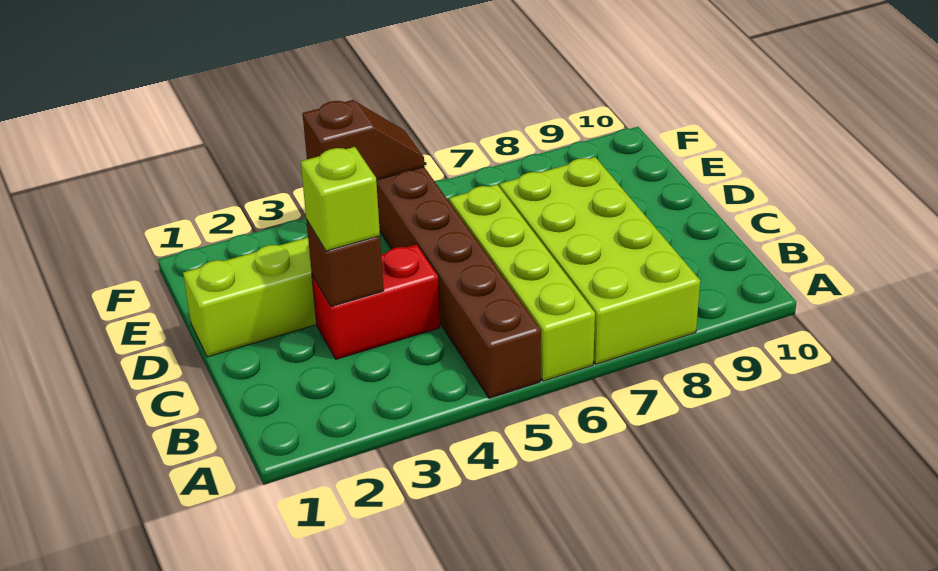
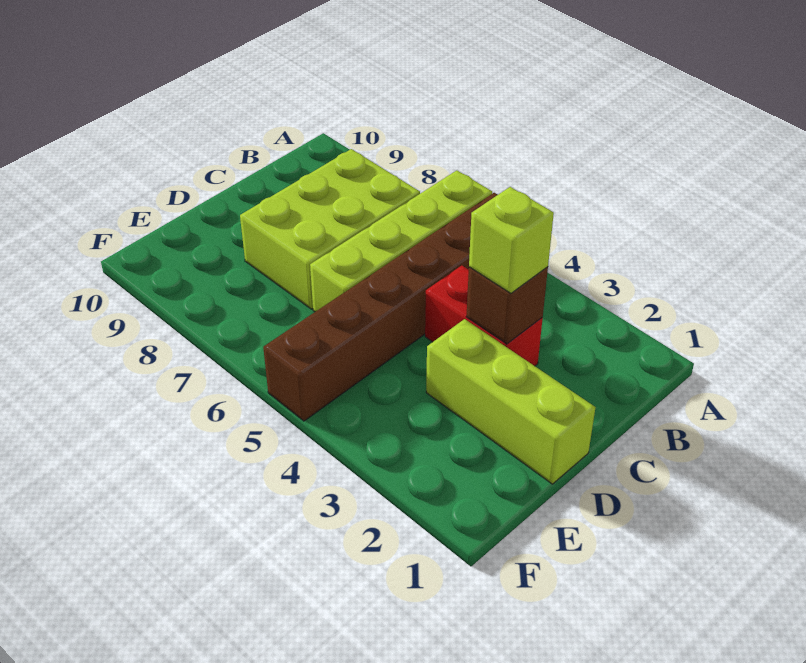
lime brick A7:D8 level 1 -> lime brick B7:D8 level 1
brown slope F4:F5 level 2 top 4 -> none

